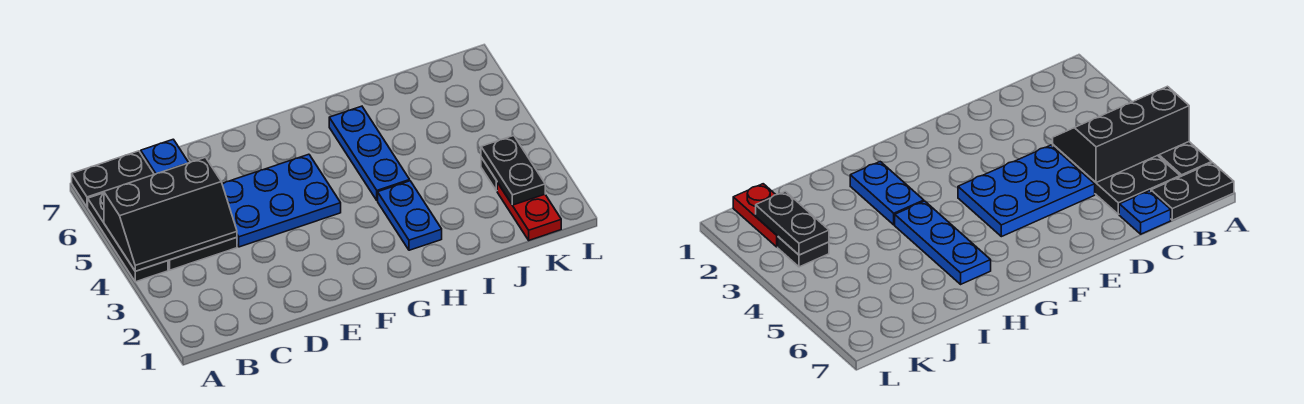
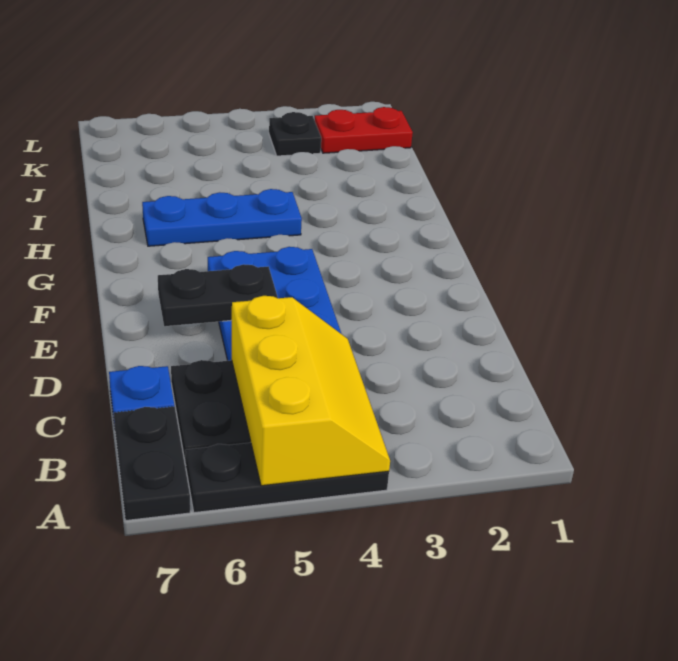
black slope A4:C5 level 2 top 5 -> yellow slope A4:C5 level 2 top 5
blue plate H2:H3 level 1 -> none
black plate K2:K3 level 2 -> black plate E5:E6 level 2

